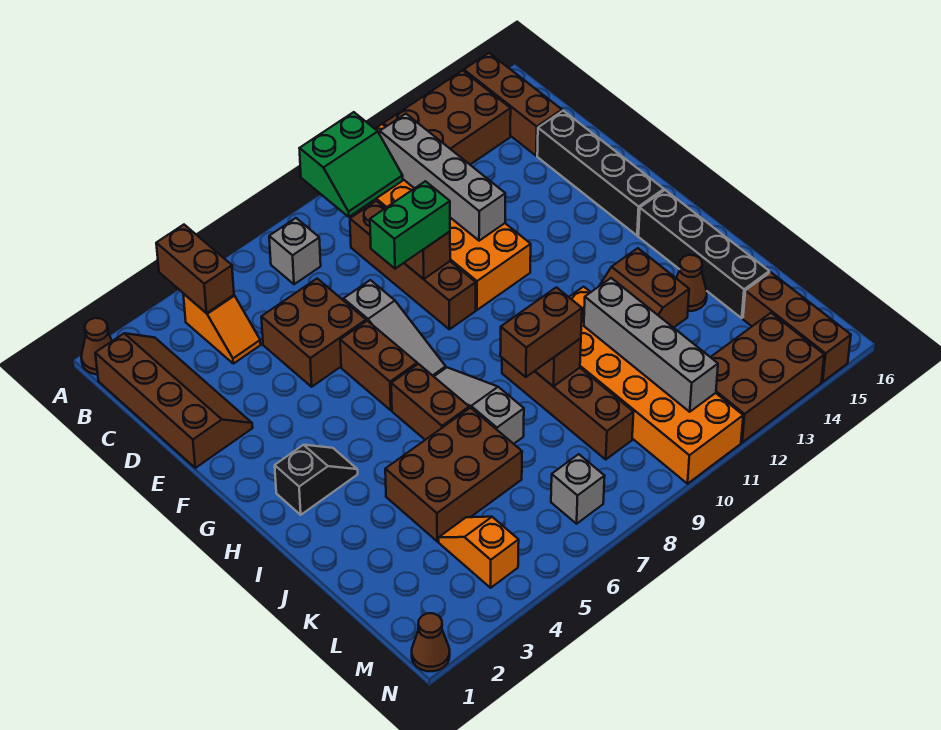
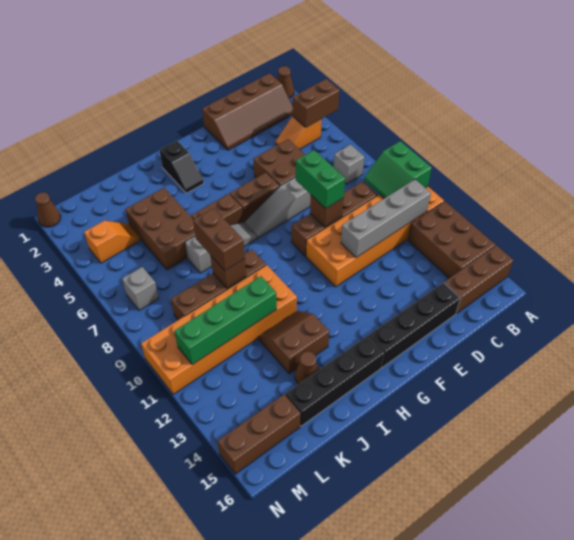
grey brick J11:M11 level 2 -> green brick J11:M11 level 2
brown brick M12:N14 level 1 -> none

